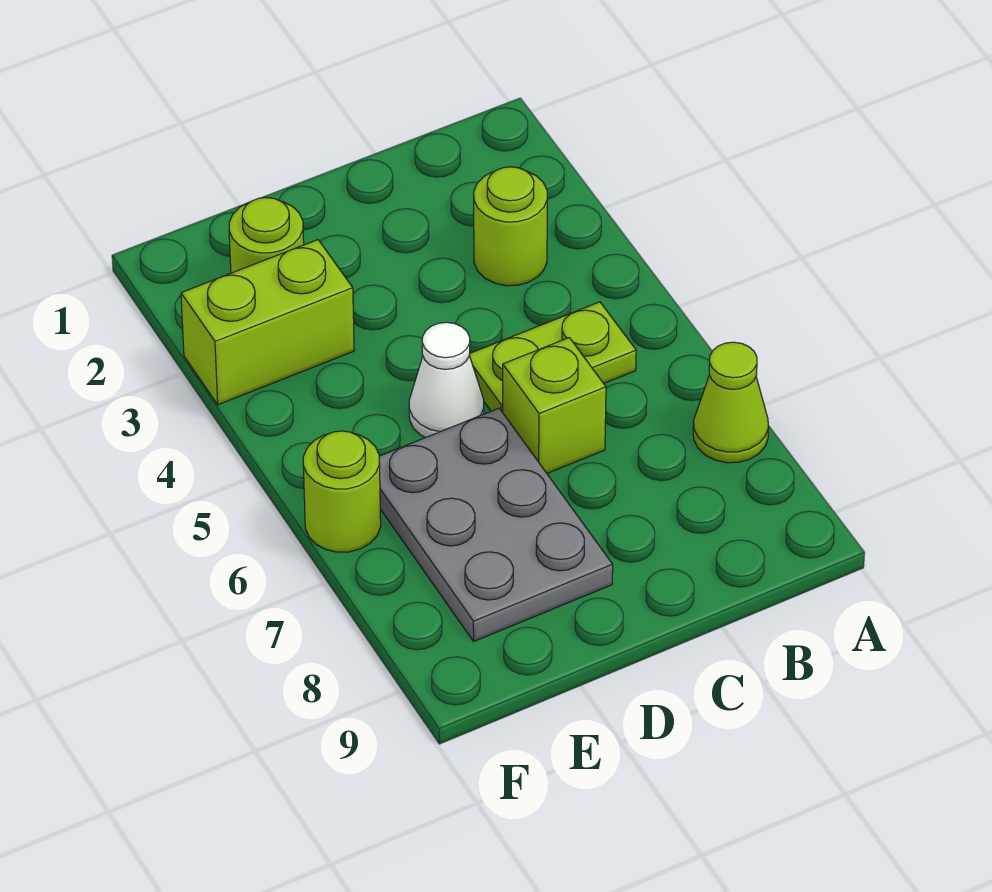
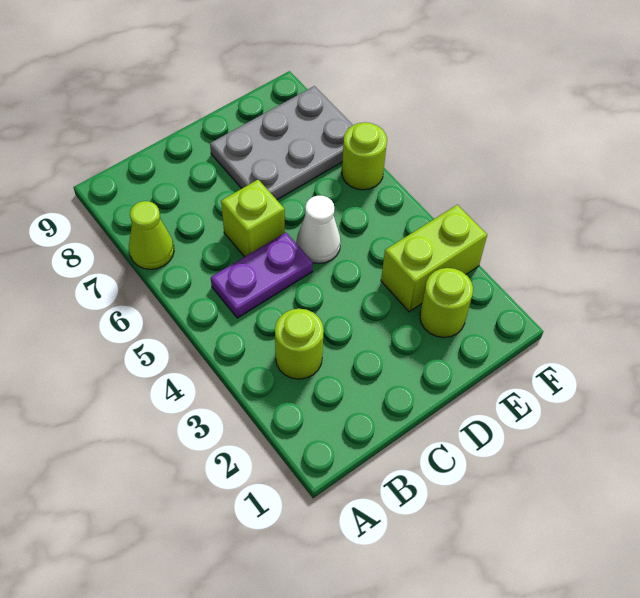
lime plate B5:C5 level 1 -> purple plate B5:C5 level 1
grey plate D6:E8 level 1 -> grey plate D7:F8 level 1

